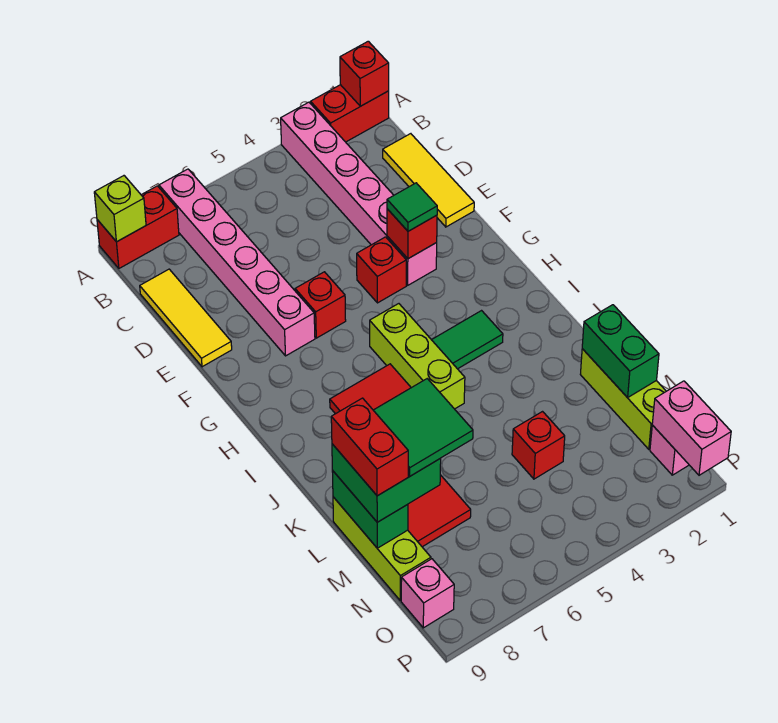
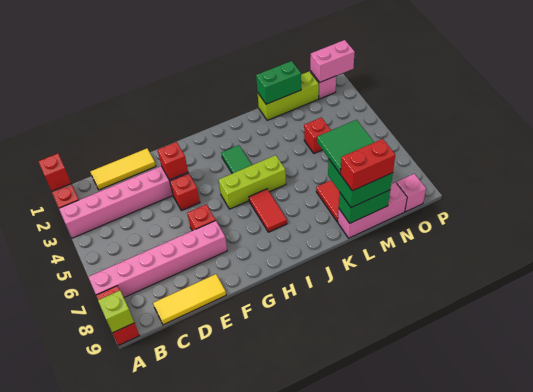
green tile F3 level 3 -> none
lime brick L9:N9 level 1 -> pink brick L9:N9 level 1

